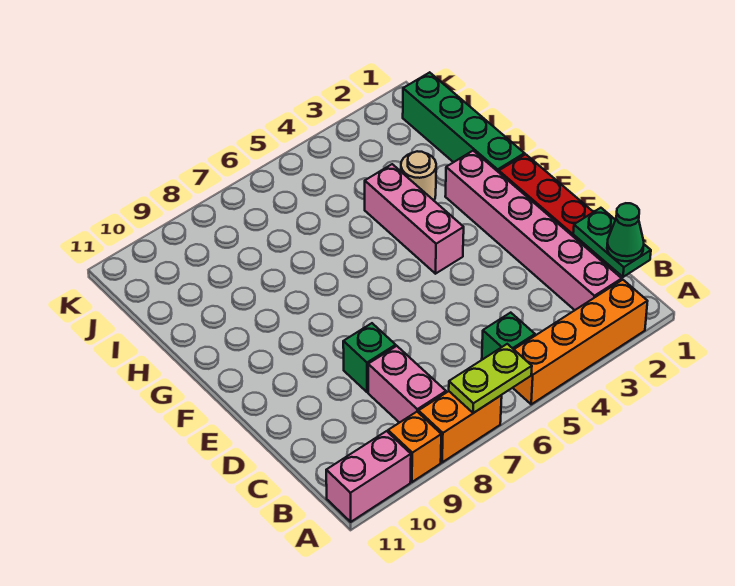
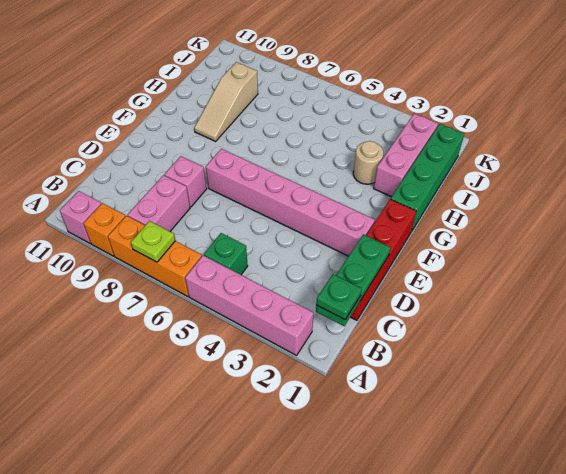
orange brick A2:A5 level 1 -> pink brick A2:A5 level 1
lime plate A6:A7 level 2 -> lime plate A7 level 2
orange brick A7:A8 level 1 -> orange brick A6:A8 level 1
pink brick A10:A11 level 1 -> pink brick A10 level 1
green plate B1:C1 level 2 -> green plate B1:D1 level 2
green cone B1 level 3 -> green plate B1 level 3
pink brick B2:G2 level 1 -> pink brick E2:E7 level 1
green brick D8 level 1 -> pink brick D8 level 1
pink brick F4:H4 level 1 -> pink brick H2:J2 level 1
none -> tan slope G9:I9 level 1 top I

